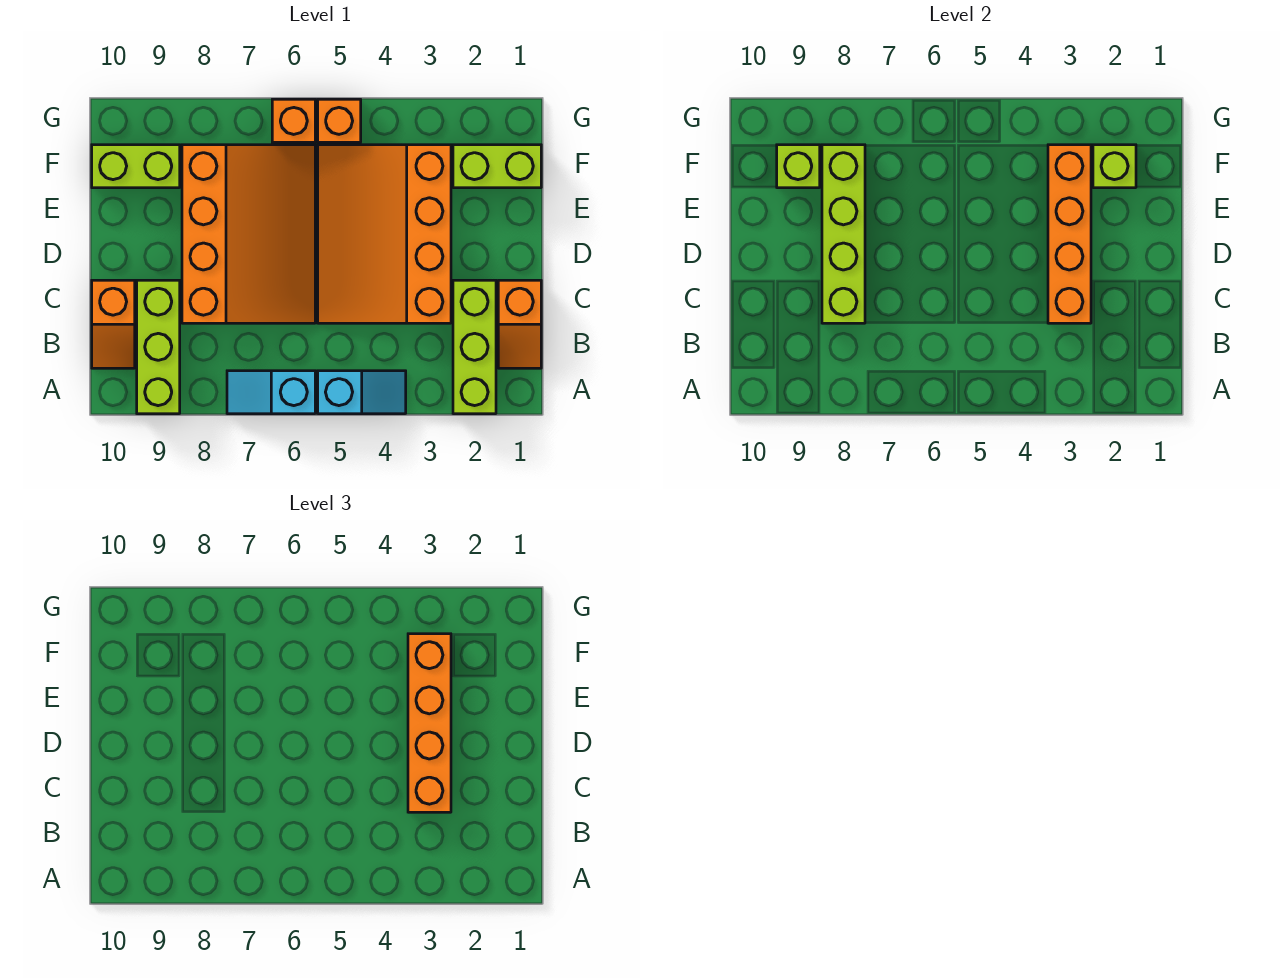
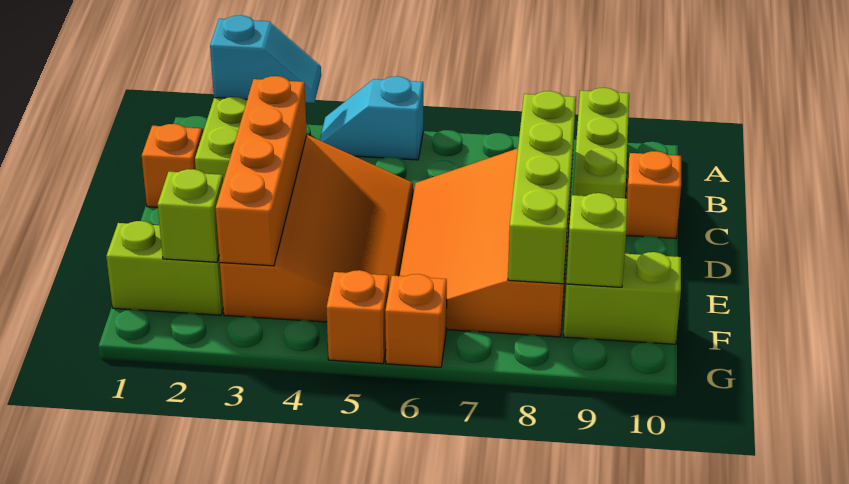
cyan slope A6:A7 level 1 top 6 -> cyan slope A2:A3 level 2 top 2
orange brick C3:F3 level 3 -> none

